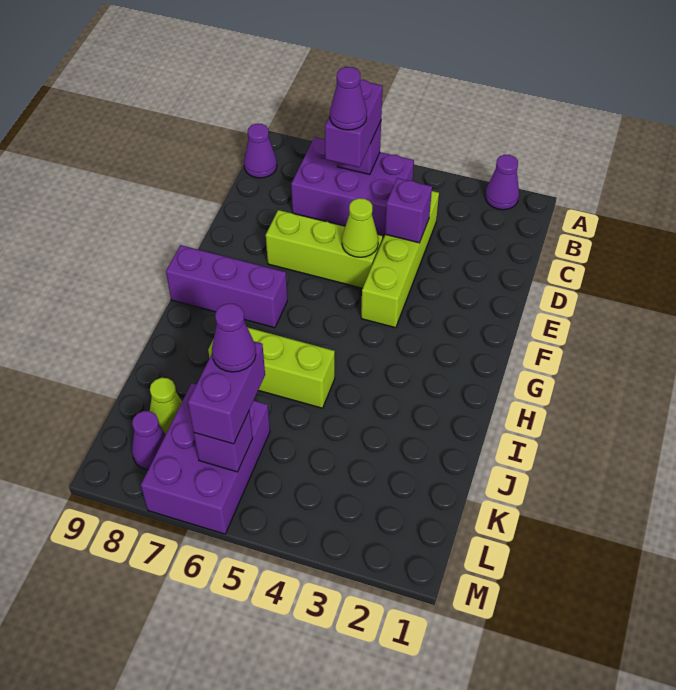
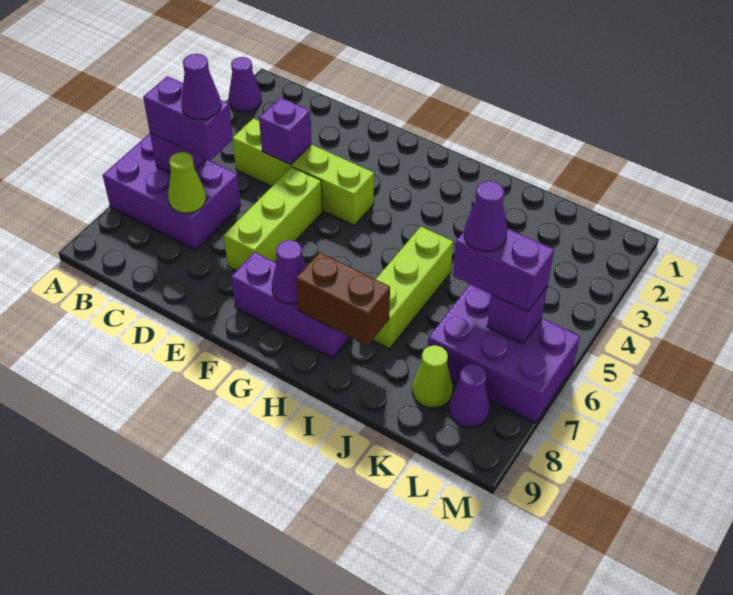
purple brick B5:C7 level 1 -> purple brick A6:C7 level 1
purple cone B9 level 1 -> purple cone G8 level 2
lime cone E5 level 2 -> lime cone C7 level 2
purple brick G7:G9 level 1 -> purple brick F8:H8 level 1
none -> brown brick H8:I8 level 2

